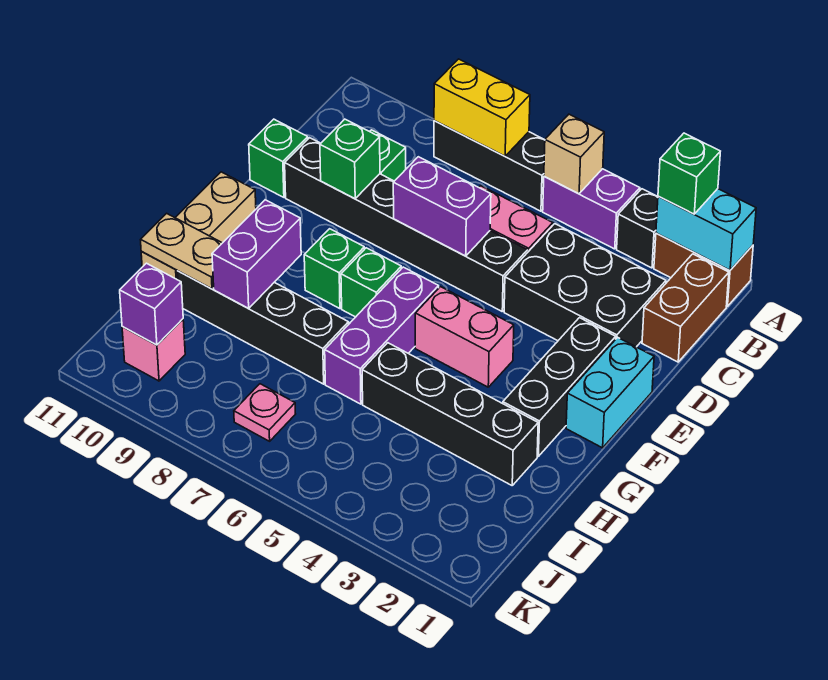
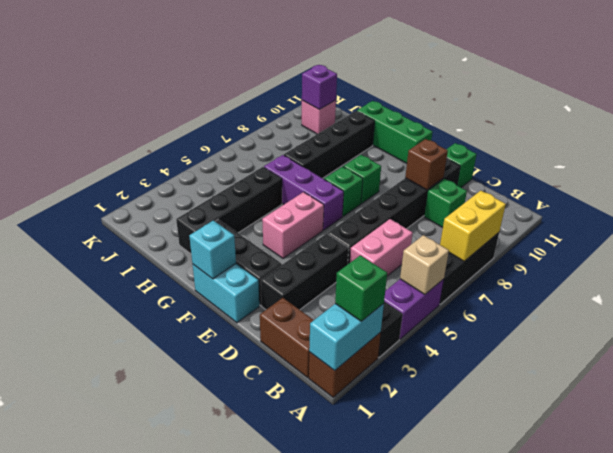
black brick C2:D4 level 1 -> black brick D2:D4 level 1
purple brick D6:D7 level 2 -> none
green brick D9 level 2 -> brown brick D9 level 2
none -> cyan brick F1 level 2
tan brick F11:H11 level 1 -> green brick F11:H11 level 1
purple brick G9:H9 level 2 -> none
tan plate H10:H11 level 2 -> none
pink plate J7 level 1 -> none

